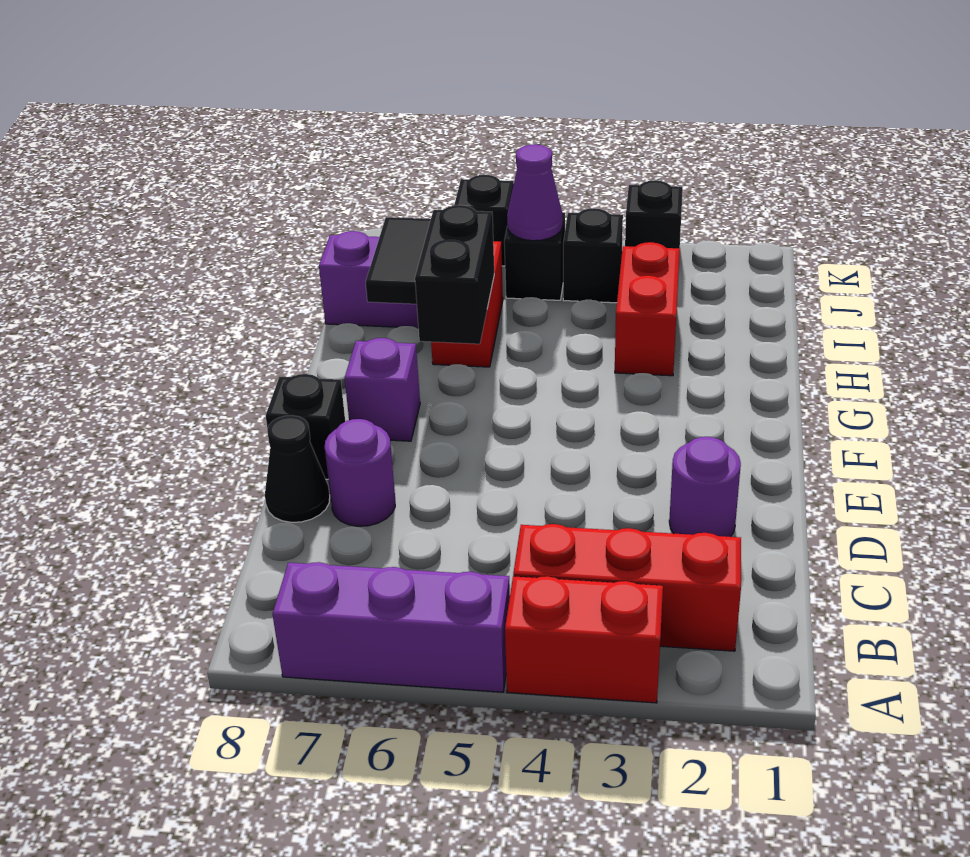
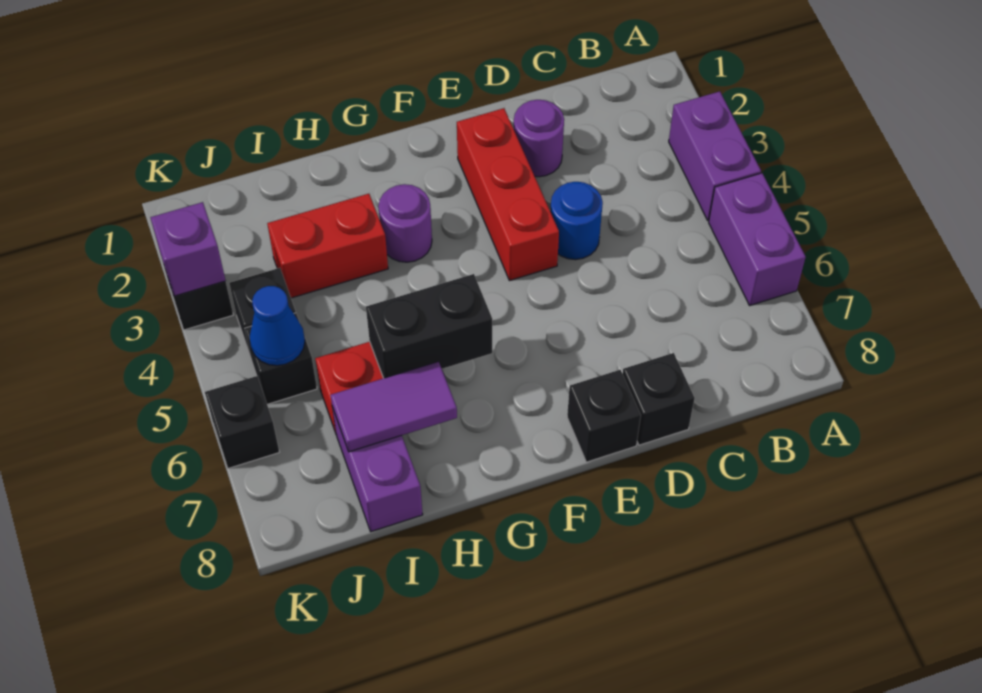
red brick A3:A4 level 1 -> purple brick A3:A4 level 1
purple brick A5:A7 level 1 -> purple brick A5:A6 level 1
red brick B2:B4 level 1 -> red brick E2:E4 level 1
none -> blue round brick D4 level 1
purple round brick D7 level 1 -> purple round brick G3 level 1
black cone D8 level 1 -> black brick D8 level 1
purple brick F7 level 1 -> purple brick K3 level 2
black tile H7:I7 level 2 -> purple tile H7:I7 level 2
purple cone J5 level 2 -> blue cone J5 level 2

